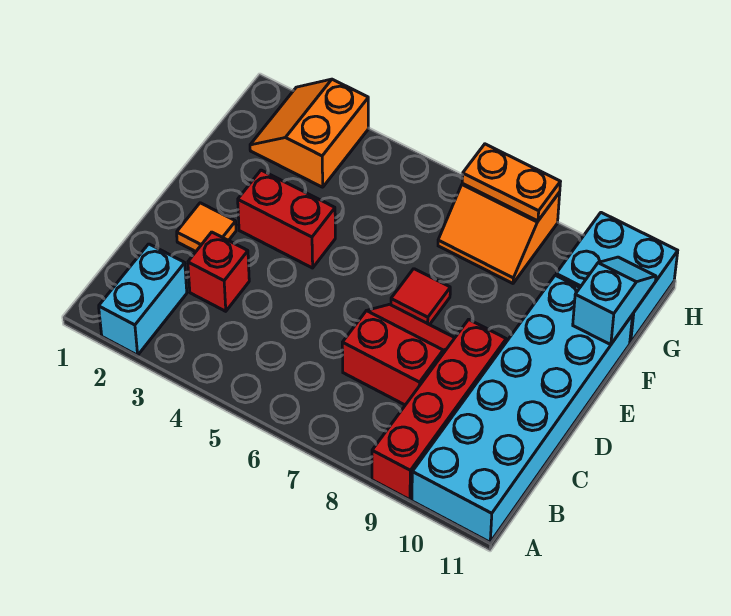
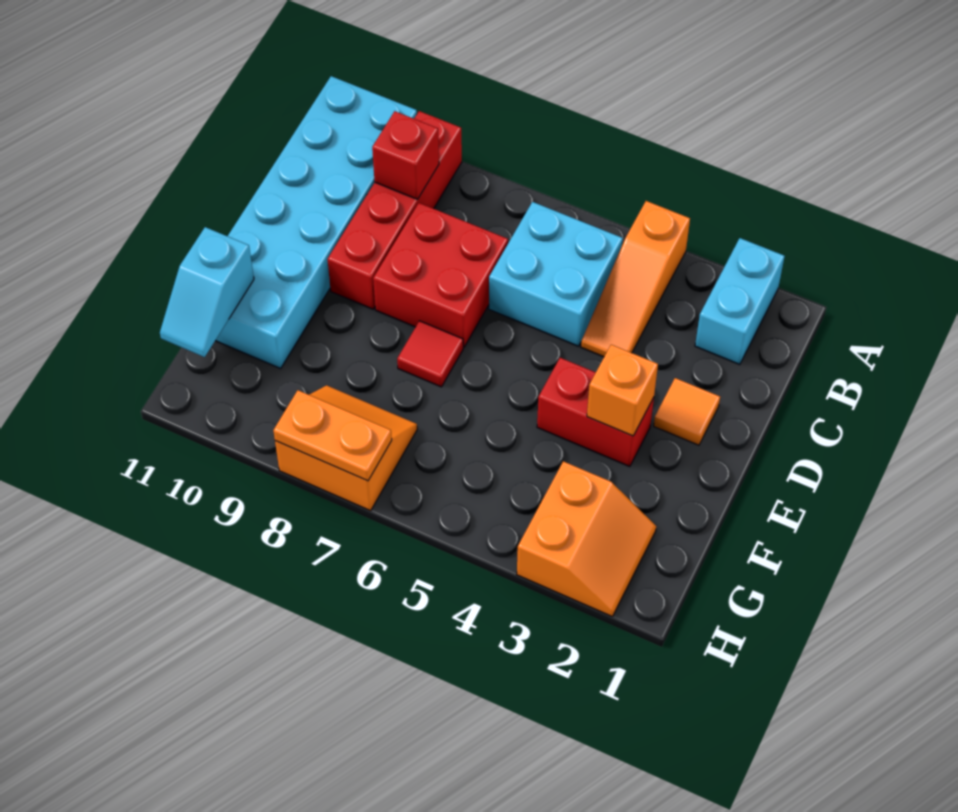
none -> orange slope A4:C4 level 1 top A
red brick C3 level 1 -> red brick B9 level 2
red slope C7:D8 level 1 top C -> red brick C7:D8 level 1
none -> orange brick E3 level 2
cyan brick G10:H11 level 1 -> cyan brick B5:C6 level 1

